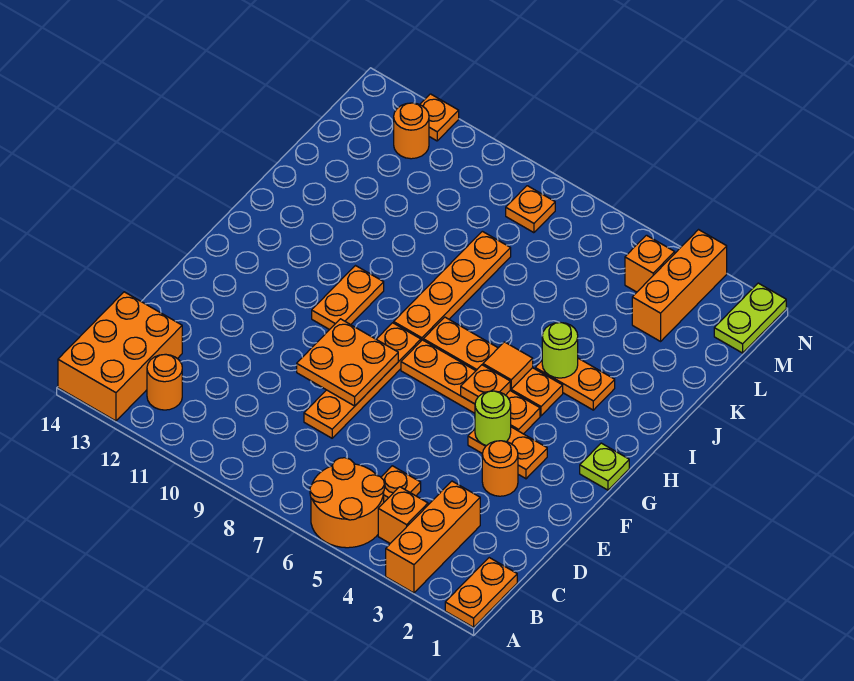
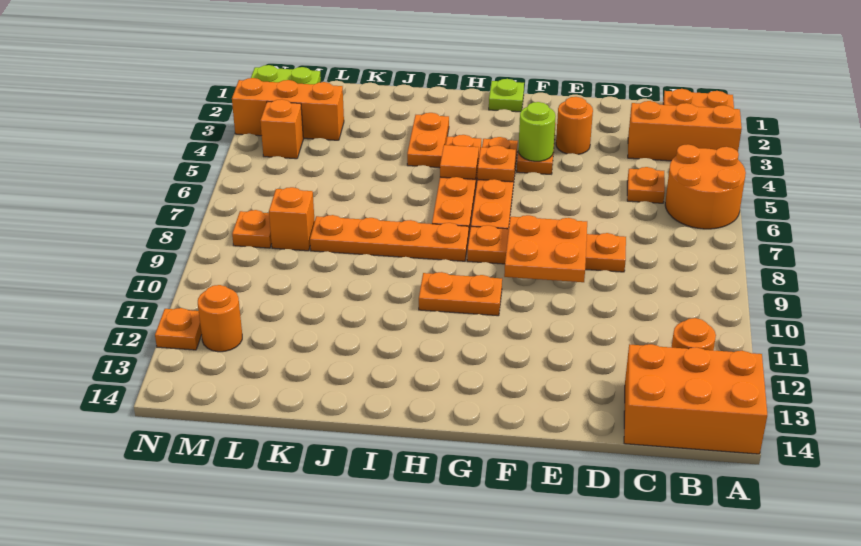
orange brick B4 level 1 -> orange brick L8 level 1
lime round brick I4 level 2 -> none

